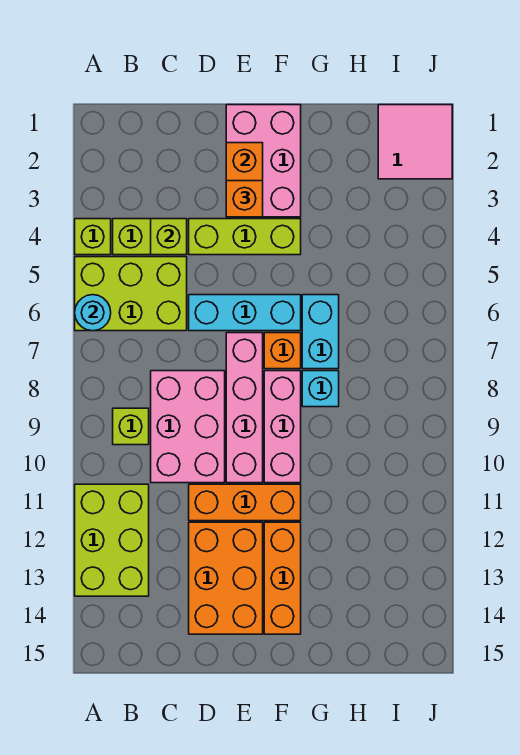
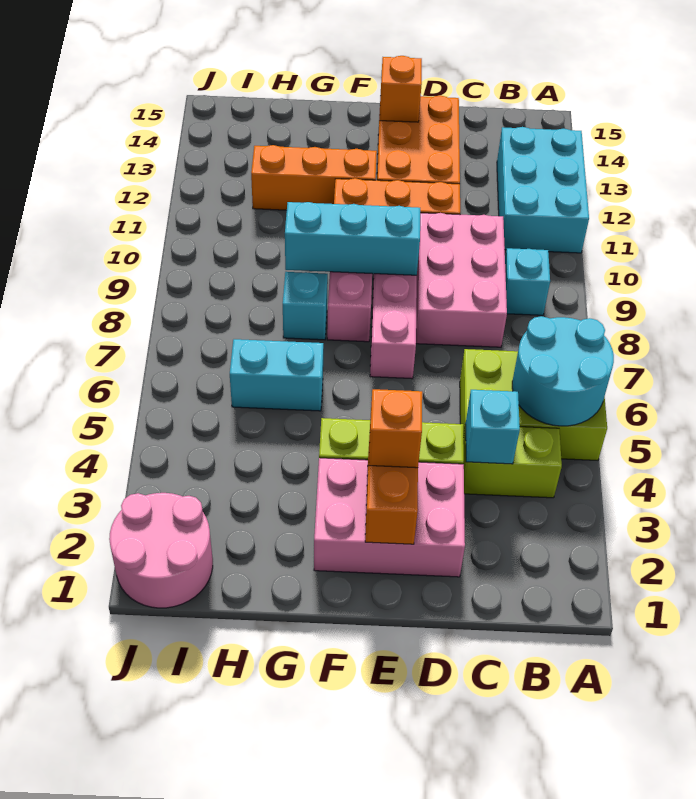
lime brick A4 level 1 -> none
cyan round brick A6 level 2 -> cyan round brick A5:B6 level 2
lime brick A11:B13 level 1 -> cyan brick A11:B13 level 1
lime brick B9 level 1 -> cyan brick B9 level 1
lime brick C4 level 2 -> cyan brick C4 level 2
cyan brick D6:F6 level 1 -> cyan brick E9:G9 level 2
pink brick E1:F3 level 1 -> pink brick D2:F3 level 1
orange brick F7 level 1 -> orange brick E14 level 2
orange brick F12:F14 level 1 -> orange brick F12:H12 level 1
cyan brick G6:G7 level 1 -> cyan brick G6:H6 level 1
pink tile I1:J2 level 1 -> pink round brick I1:J2 level 1

